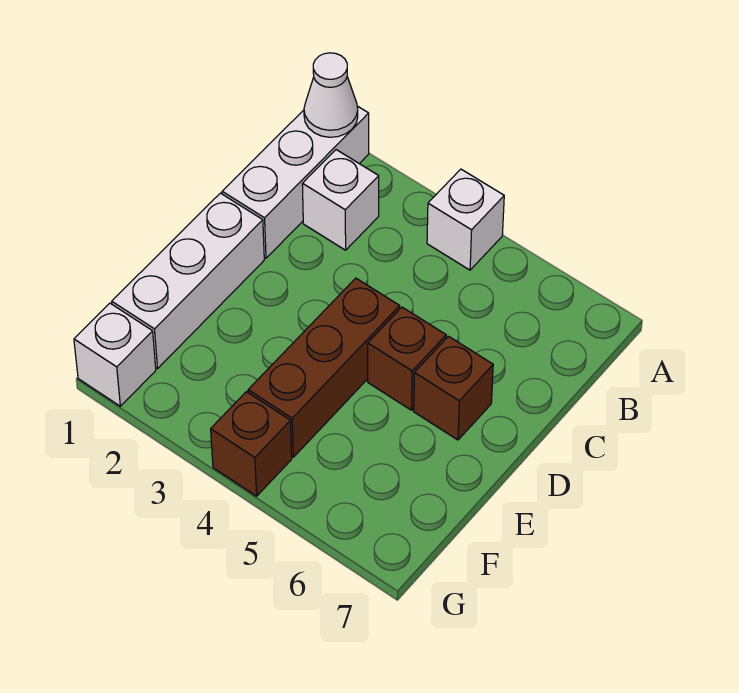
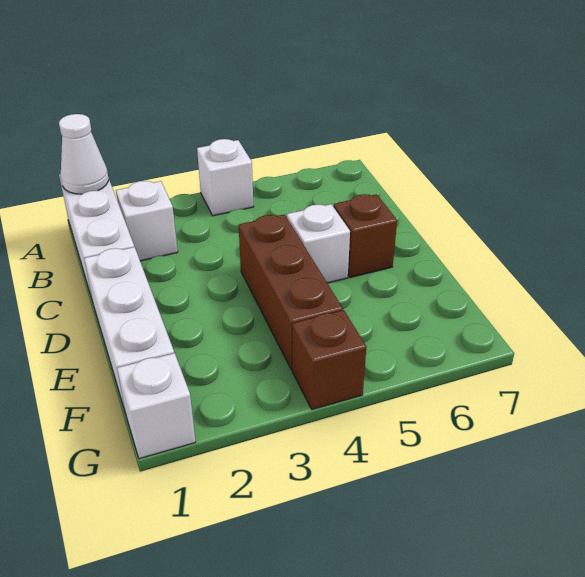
brown brick D5 level 1 -> white brick D5 level 1

